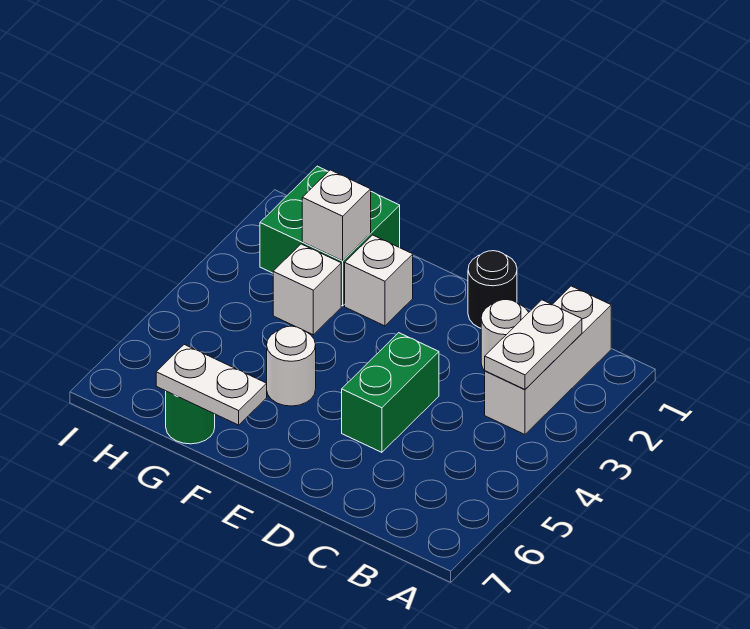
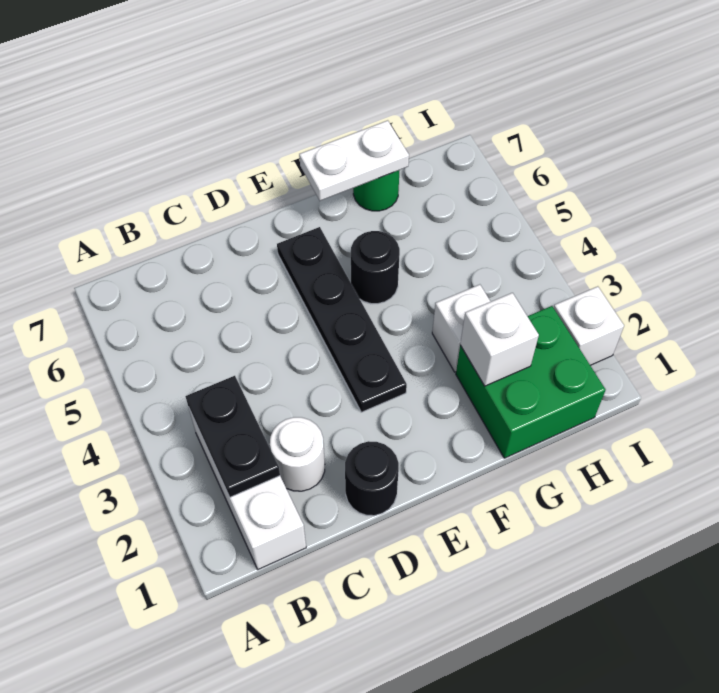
white plate B2:B3 level 2 -> black plate B2:B3 level 2
green brick D4:D5 level 1 -> none
none -> black plate E3:E6 level 1
white brick F2 level 1 -> white brick I2 level 1
white round brick F5 level 1 -> black round brick F5 level 1

